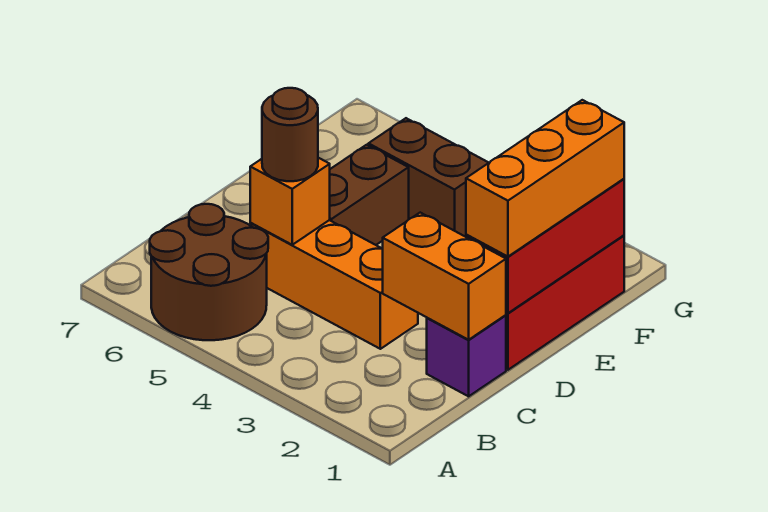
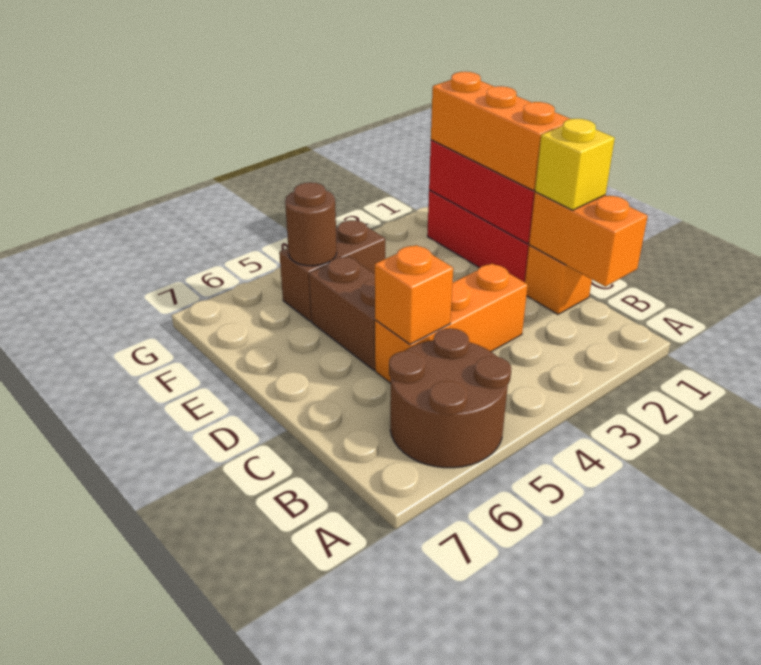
purple brick C1 level 1 -> orange brick C1 level 1
orange brick C1:C2 level 2 -> orange brick B1:C1 level 2
none -> yellow brick C1 level 3
brown round brick C5 level 3 -> brown round brick F5 level 2

